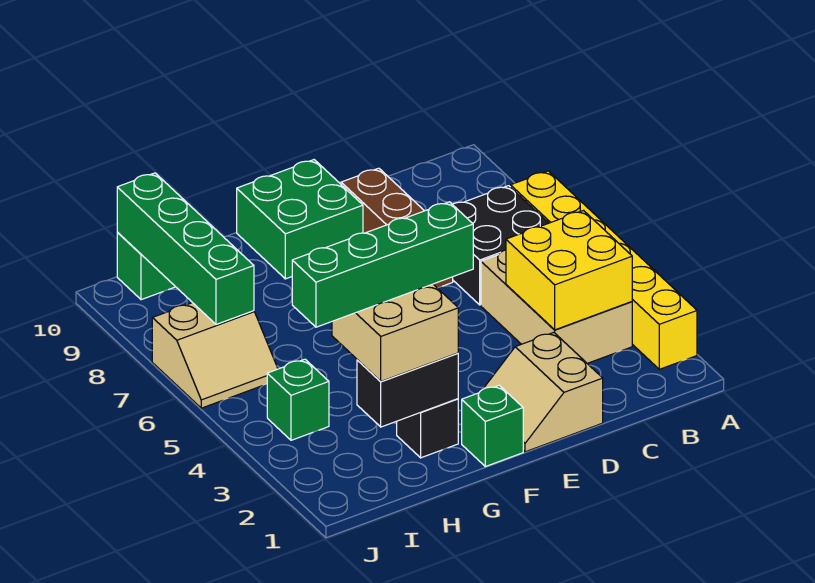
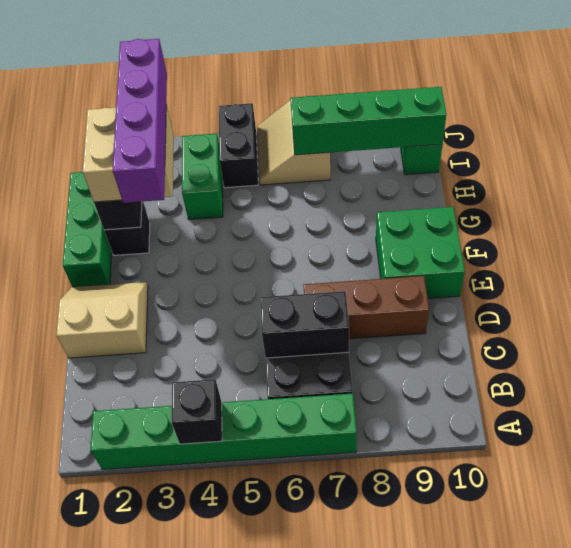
yellow brick A2:A7 level 1 -> green brick A2:A7 level 1
none -> black brick A4 level 2
tan brick B3:C5 level 1 -> none
yellow brick B3:C4 level 2 -> none
none -> black brick C6:C7 level 2
green brick F1 level 1 -> green brick F1:H1 level 1
green brick F3:I3 level 4 -> purple brick F3:I3 level 4
green brick I4 level 1 -> green brick H4:I4 level 1
none -> black brick I5:J5 level 1

